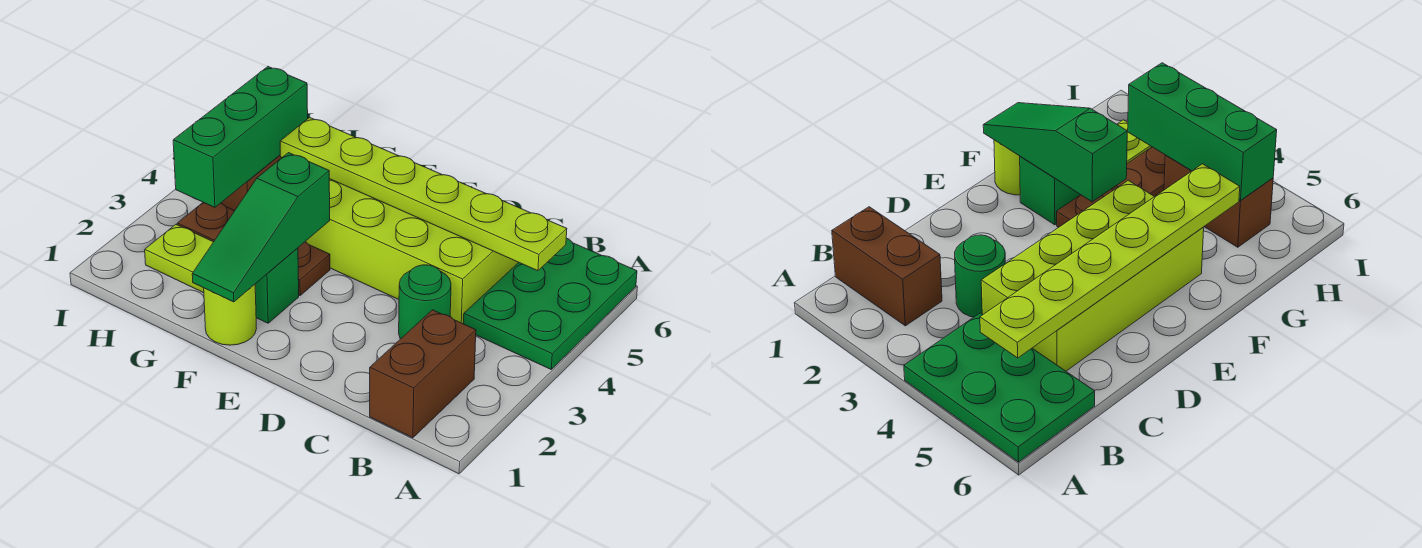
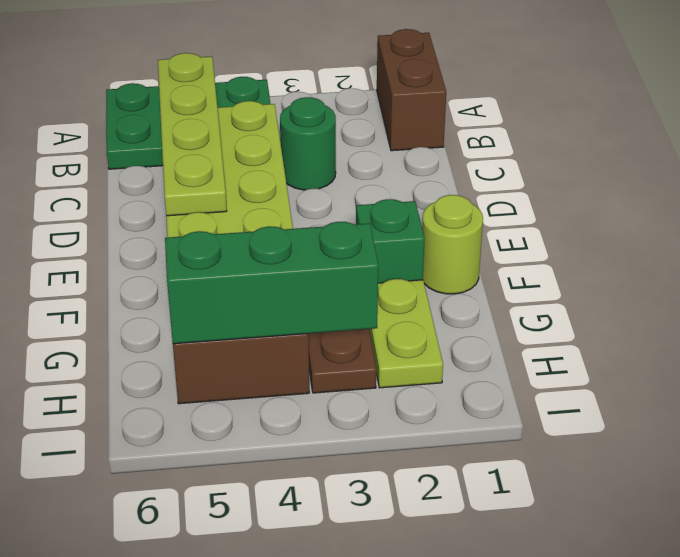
brown brick B1:B2 level 1 -> brown brick A1:B1 level 1
lime plate B5:G5 level 2 -> lime plate B5:E5 level 2
green slope F1:F3 level 2 top 3 -> none

